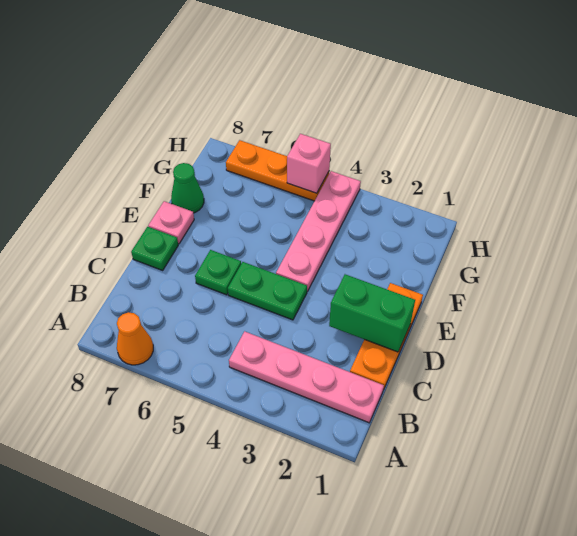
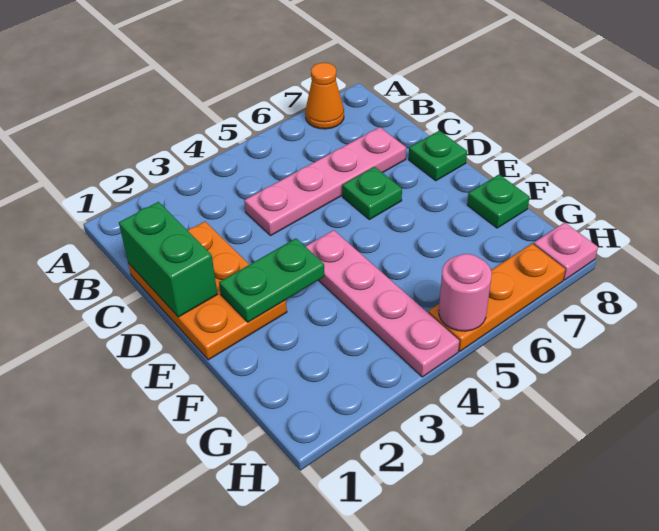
pink plate B1:B4 level 1 -> pink plate C4:C7 level 1
orange plate C1:E1 level 1 -> orange plate C1:E2 level 1
green brick D1:D2 level 2 -> green brick C1:D1 level 2
green plate D4:D5 level 1 -> green plate E2:E3 level 2
pink plate E8 level 1 -> pink plate H8 level 1
green cone F8 level 1 -> green plate F8 level 1
pink brick H5 level 2 -> pink round brick H5 level 2

